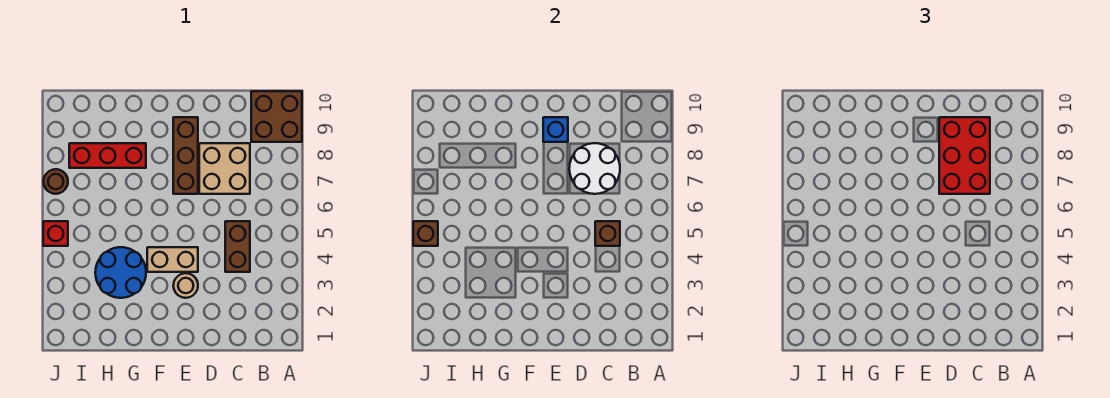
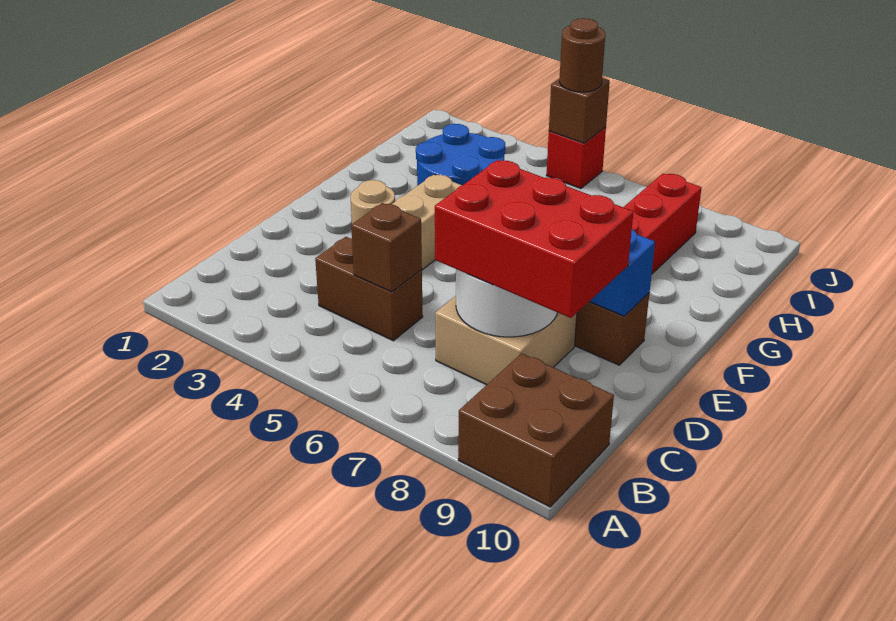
brown round brick J7 level 1 -> brown round brick J5 level 3

